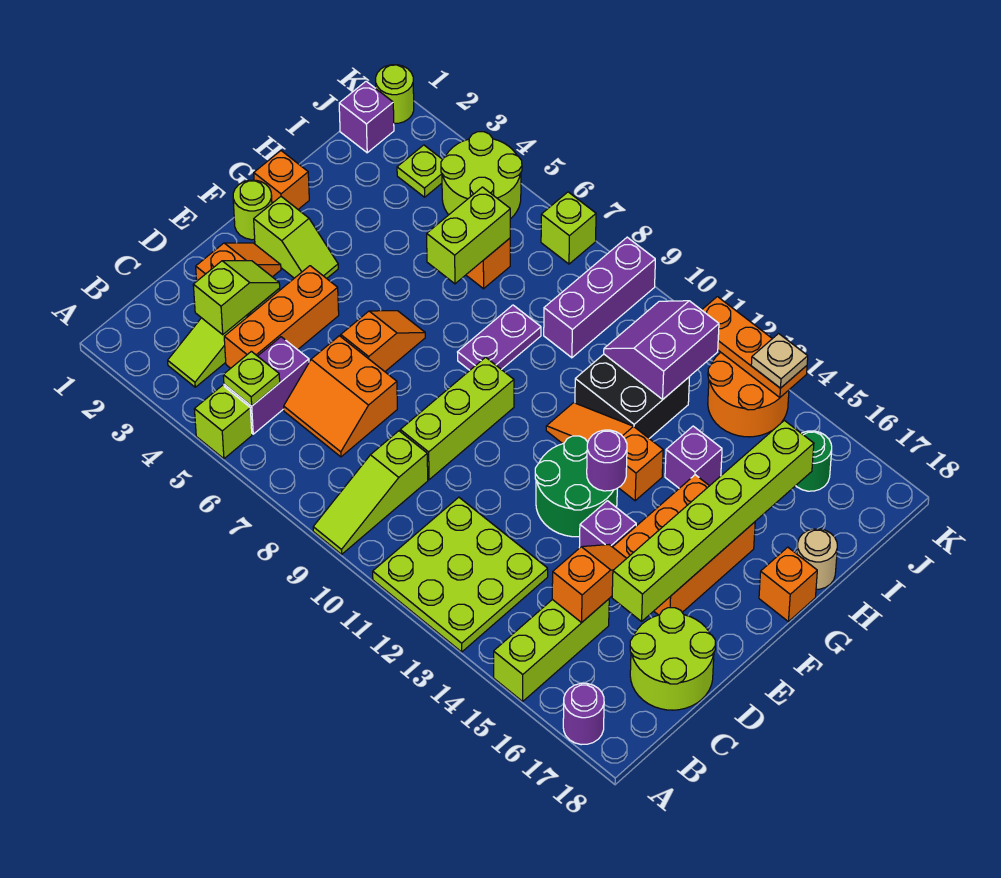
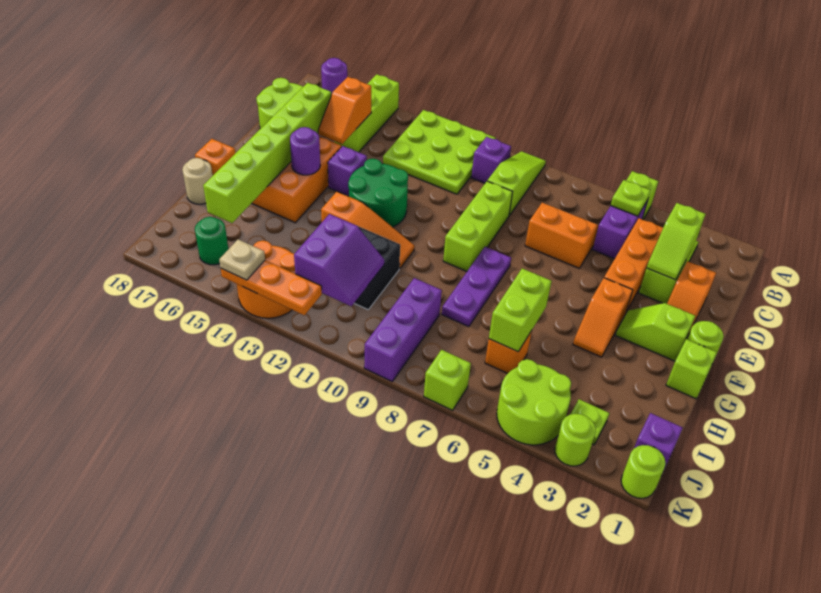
orange slope E6:F6 level 1 top E -> orange slope F4:G4 level 1 top F
purple round brick F13 level 2 -> purple round brick F15 level 2
orange brick G1 level 1 -> lime brick G1 level 1
purple plate G8:H8 level 1 -> purple plate F8:H8 level 1
purple brick H14 level 1 -> purple brick B10 level 1
none -> lime round brick K3 level 1

